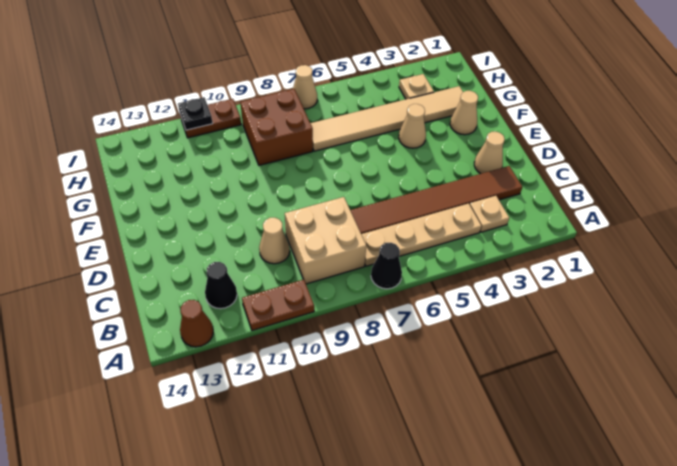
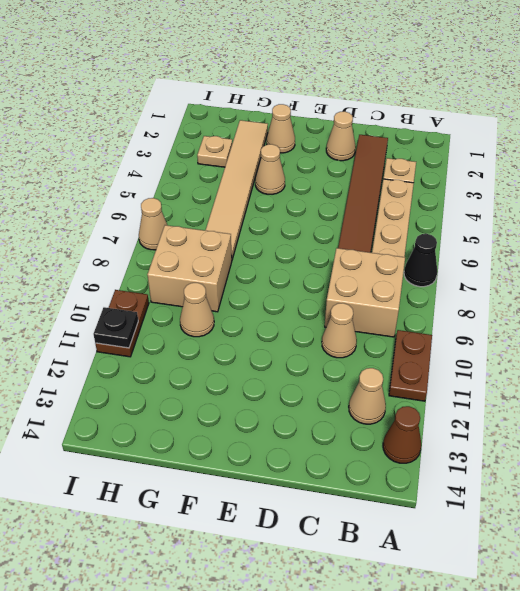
black cone B12 level 1 -> tan cone B12 level 1
brown brick G8:H9 level 1 -> tan brick G8:H9 level 1
none -> tan cone G10 level 1

